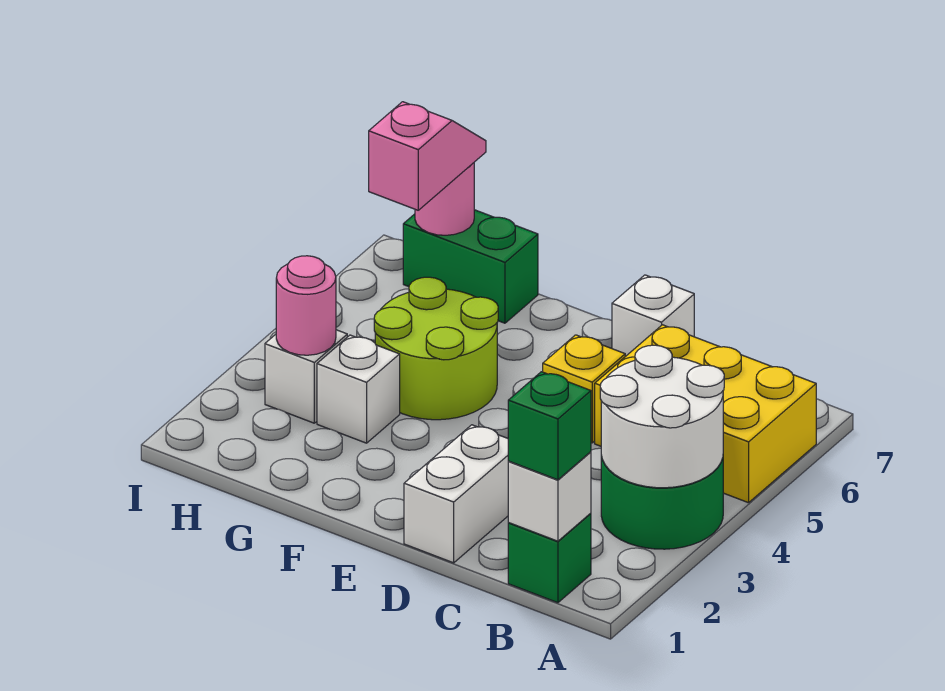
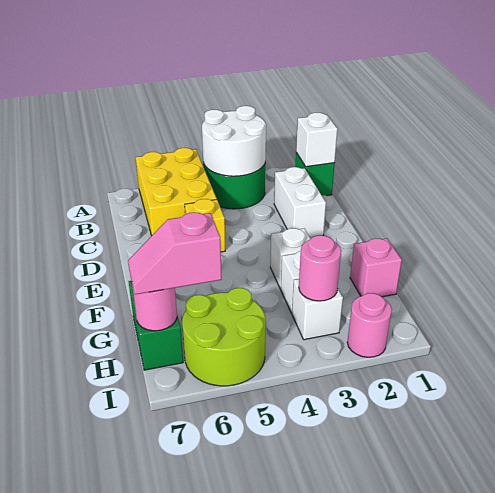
green brick B1 level 3 -> none
white brick D1:D2 level 1 -> white brick C2:D2 level 1
white brick D7 level 1 -> white brick F3 level 1
lime round brick F4:G5 level 1 -> lime round brick H5:I6 level 1
none -> pink brick G1 level 1
none -> pink round brick I2 level 1

